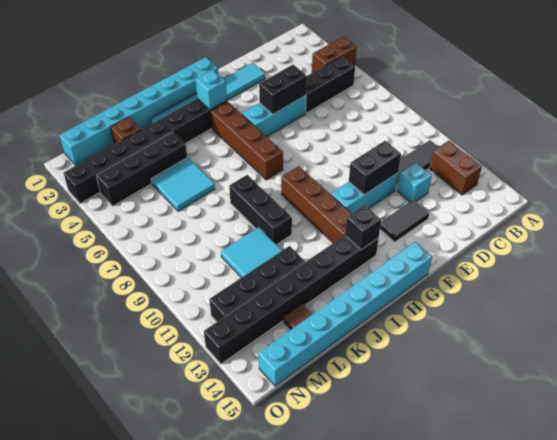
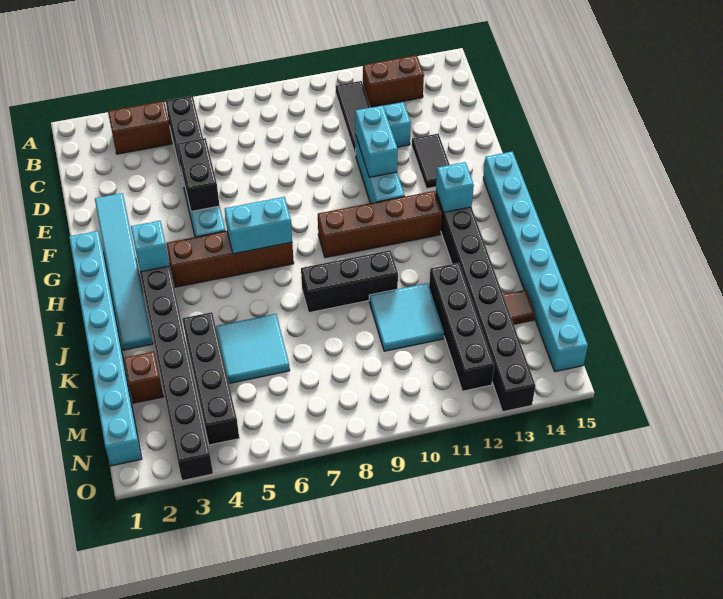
brown brick A4:B4 level 1 -> brown brick B3:B4 level 1
black brick E11:F11 level 2 -> cyan brick E11:F11 level 2
none -> cyan brick H6:H7 level 2
black brick H13 level 2 -> cyan brick H13 level 2

